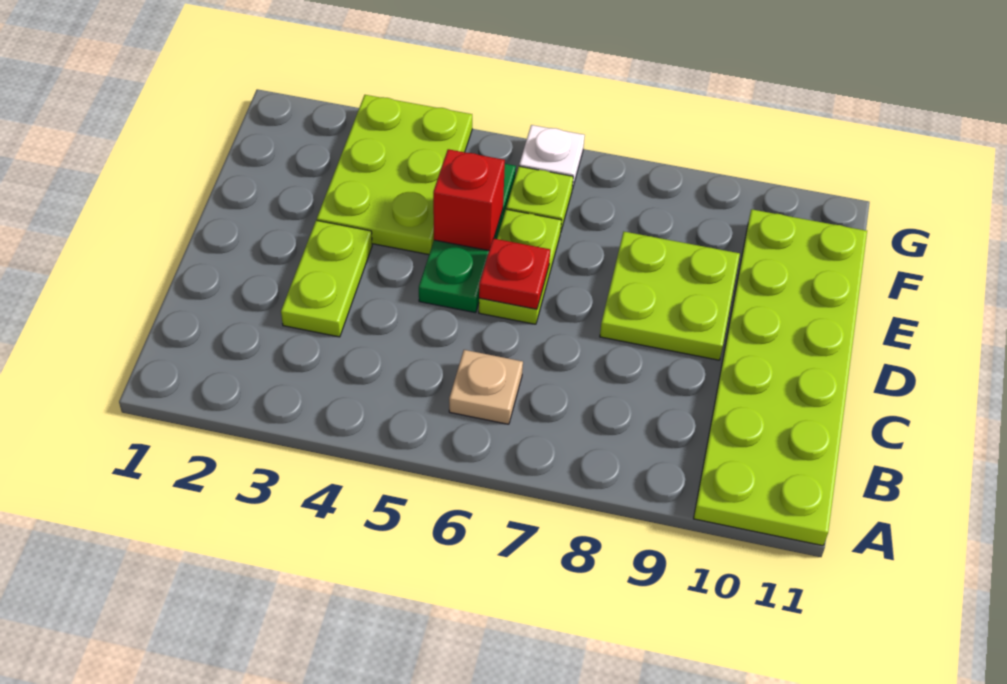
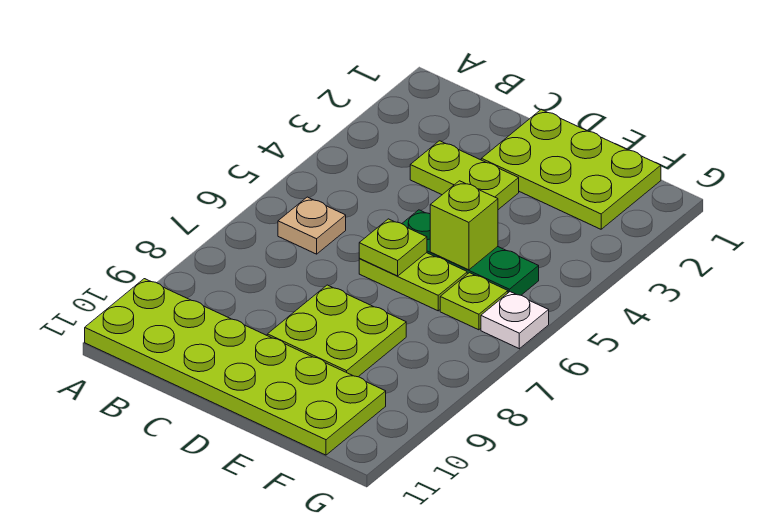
red plate D6 level 2 -> lime plate D6 level 2
lime plate E3:G4 level 1 -> lime plate D1:F2 level 1
red brick E5 level 2 -> lime brick E5 level 2

